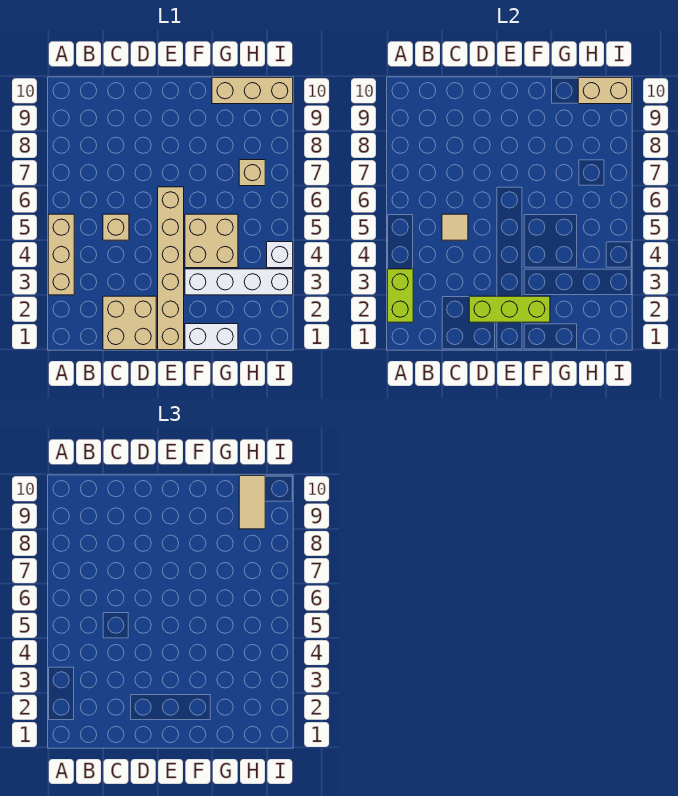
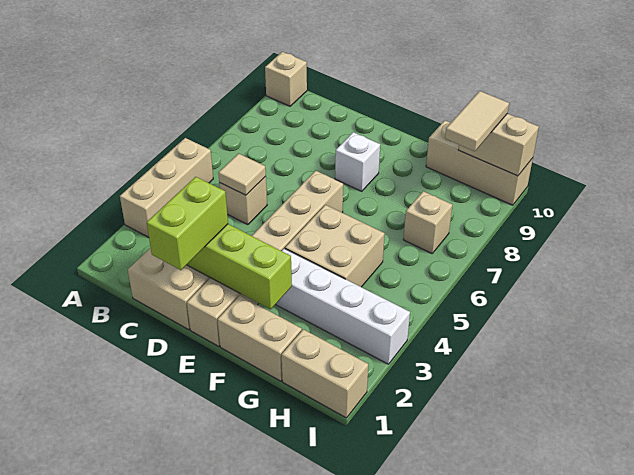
lime brick A2:A3 level 2 -> lime brick D1:D2 level 3
none -> tan brick A10 level 1
white brick F1:G1 level 1 -> tan brick F1:G1 level 1
none -> tan brick H1:I1 level 1
white brick I4 level 1 -> white brick E8 level 1

